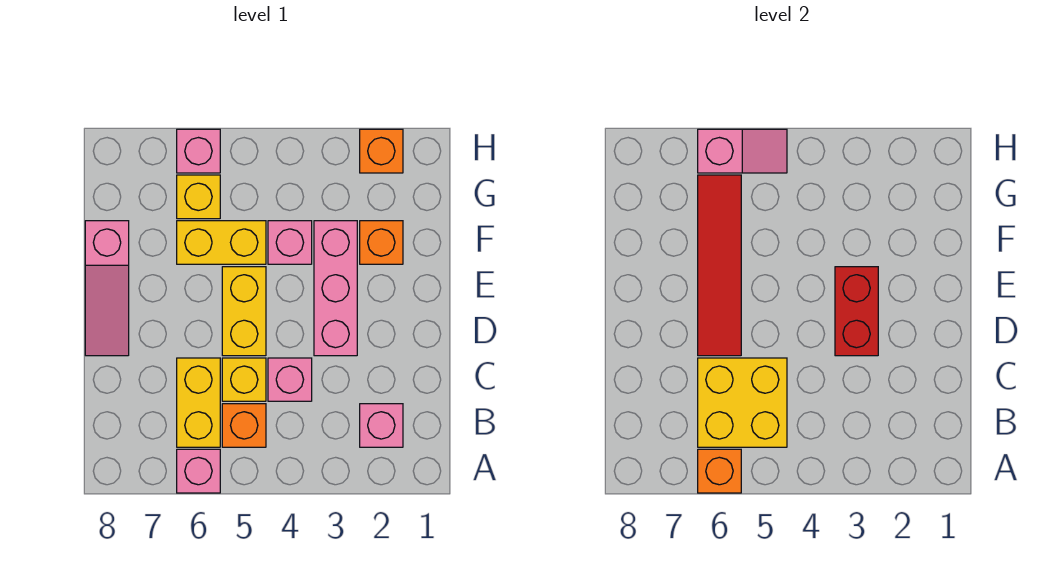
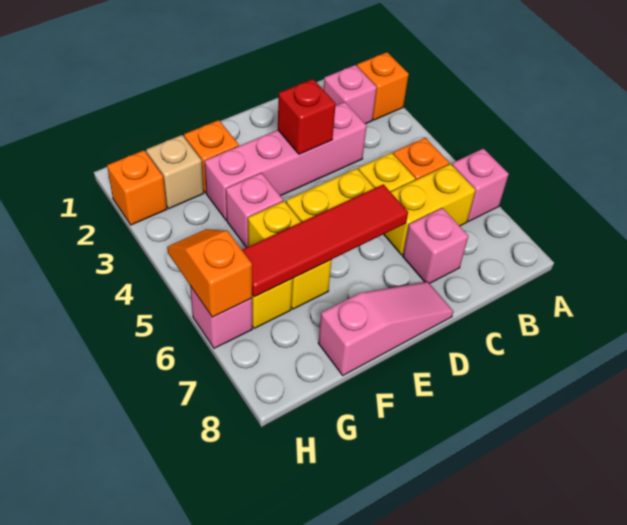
orange brick A6 level 2 -> orange brick A2 level 1
yellow brick B5:C6 level 2 -> none
pink brick C4 level 1 -> pink brick C7 level 1
pink brick D3:F3 level 1 -> pink brick C3:F3 level 1
red brick D3:E3 level 2 -> red brick D3 level 2
none -> tan brick G2 level 1
pink slope H5:H6 level 2 top 6 -> orange slope H5:H6 level 2 top 6

